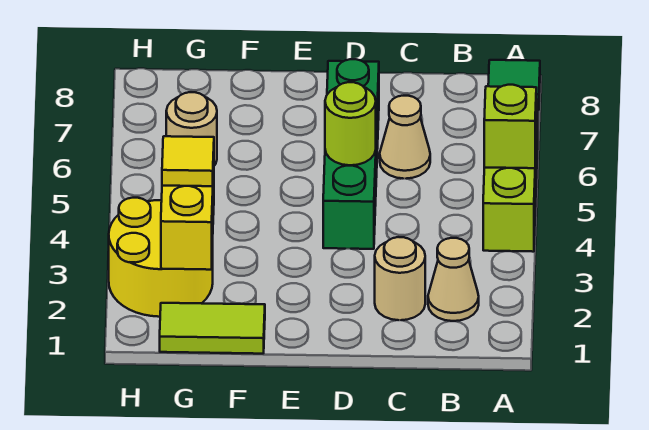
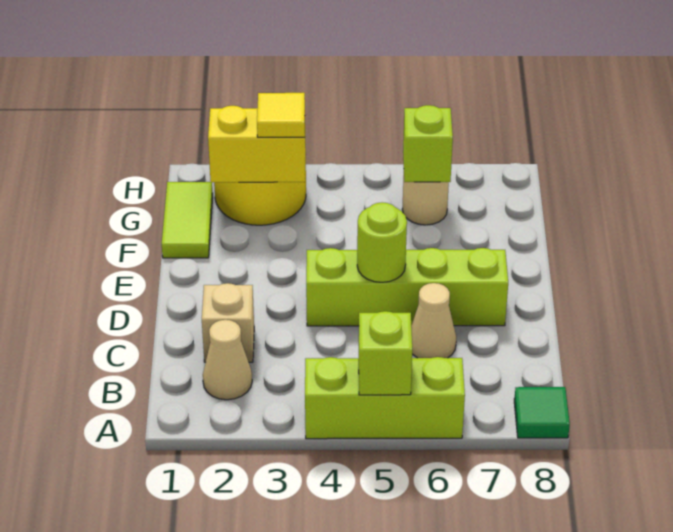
tan round brick C2 level 1 -> tan brick C2 level 1
green brick D4:D7 level 1 -> lime brick D4:D7 level 1
none -> lime brick G6 level 2

